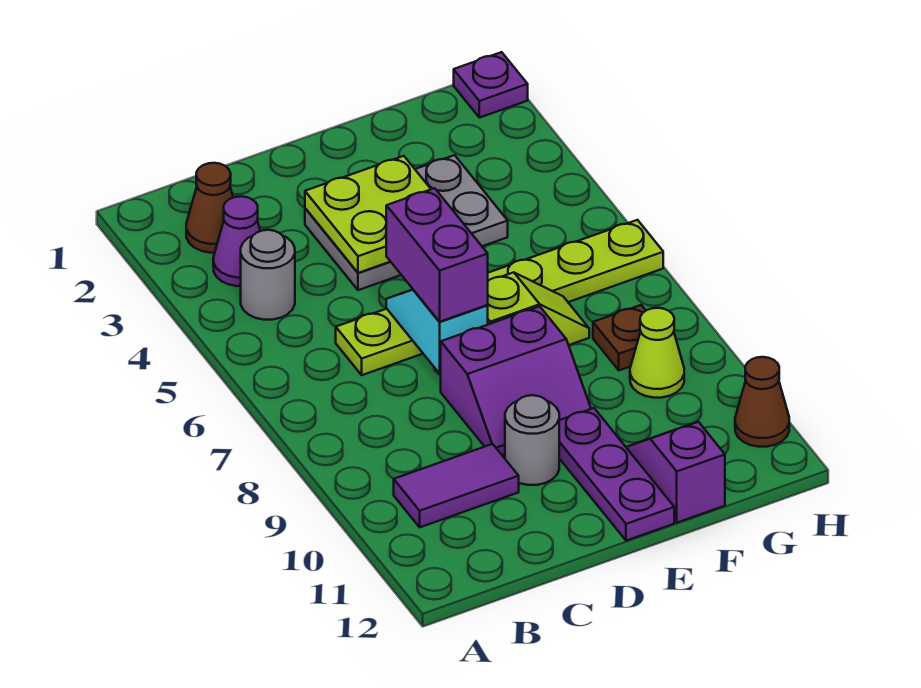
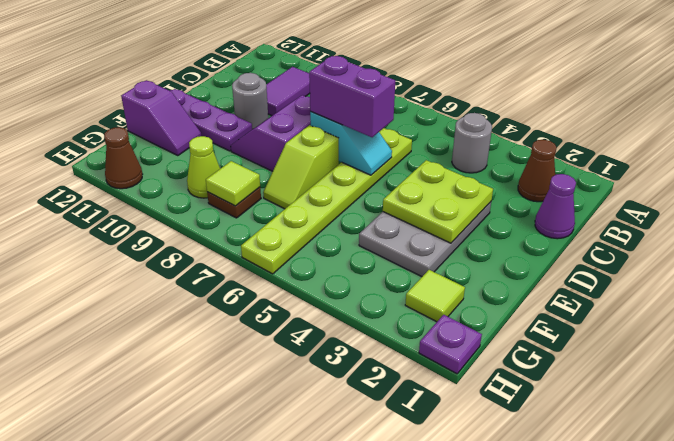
purple cone B3 level 1 -> purple cone C1 level 1
none -> lime tile G2 level 1
none -> lime tile G8 level 2

